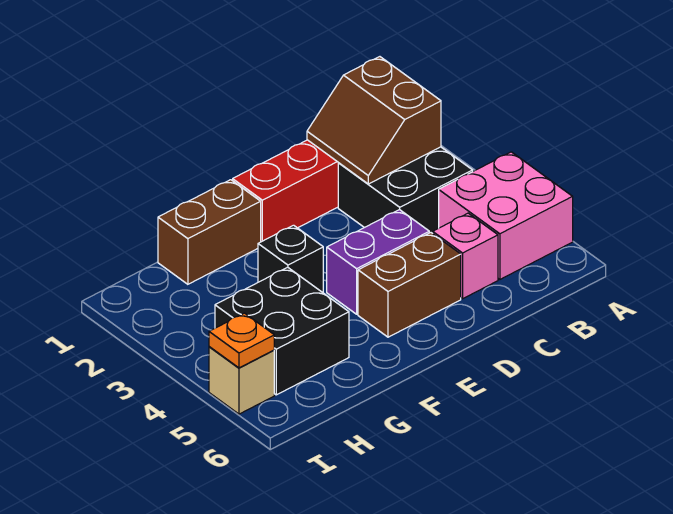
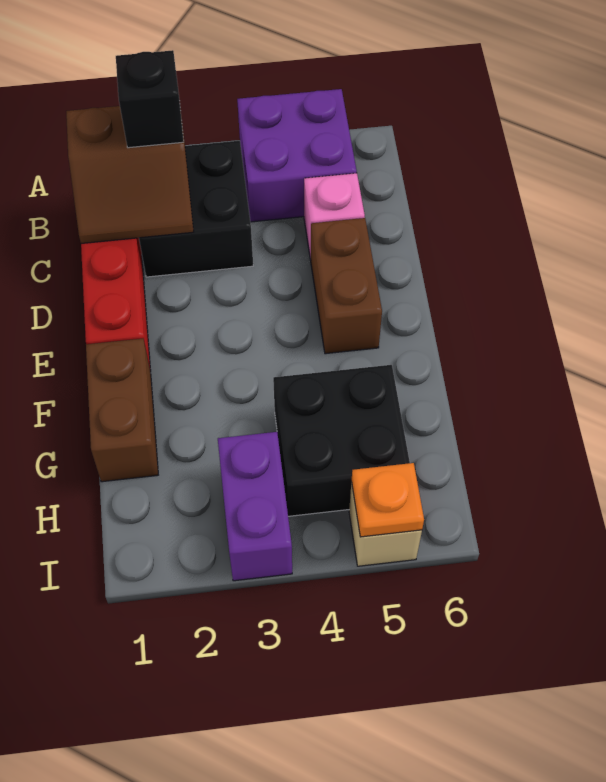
pink brick A4:B5 level 1 -> purple brick A4:B5 level 1
purple brick D4:E4 level 1 -> purple brick H3:I3 level 1
black brick F3 level 1 -> black brick B2 level 3

